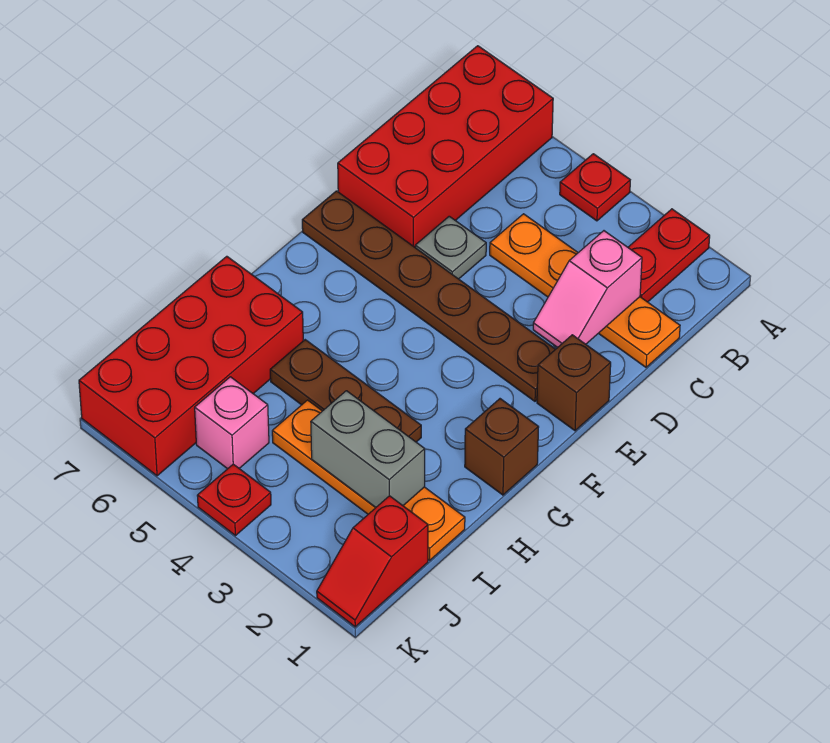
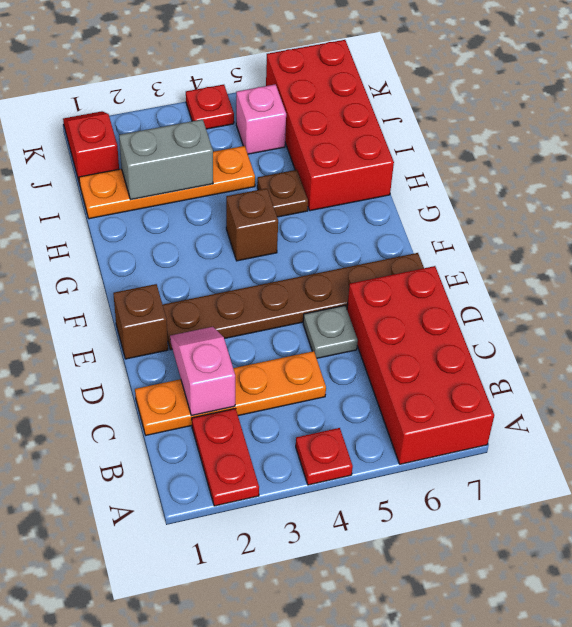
brown brick G1 level 1 -> brown brick G4 level 1
brown plate H3:H5 level 1 -> brown plate H5 level 1

